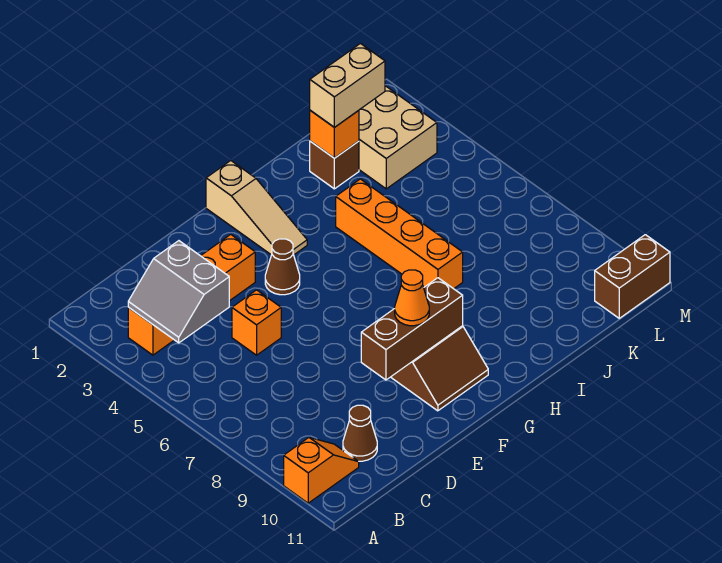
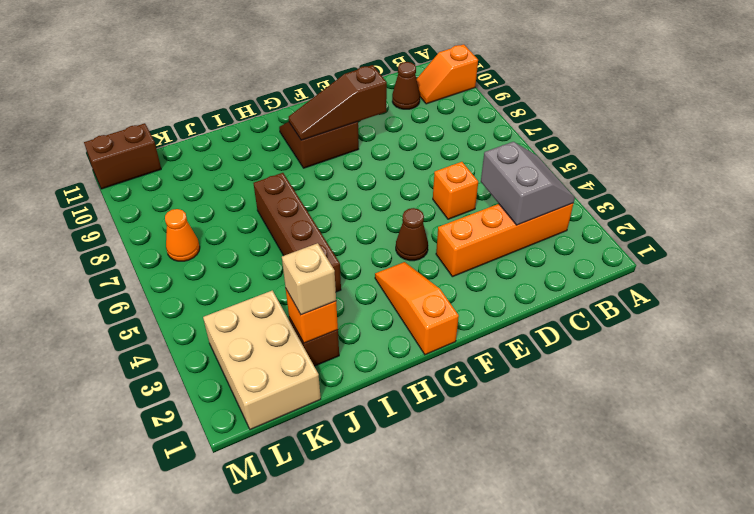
brown brick E9:G9 level 2 -> brown slope E9:G9 level 2 top E
orange cone F9 level 3 -> orange cone L7 level 1
tan slope G1:G3 level 1 top 1 -> orange slope G1:G3 level 1 top 1
orange brick I4:I7 level 1 -> brown brick I4:I7 level 1
tan brick J2:K2 level 3 -> tan brick J2 level 3

